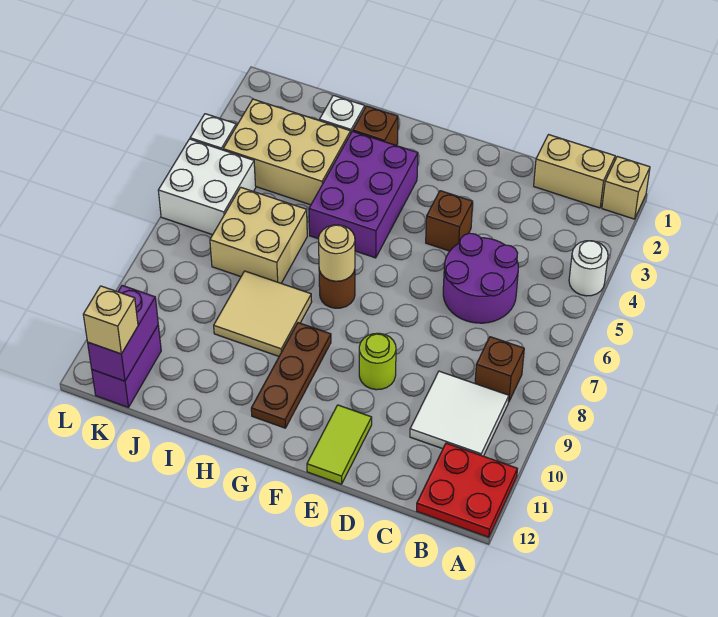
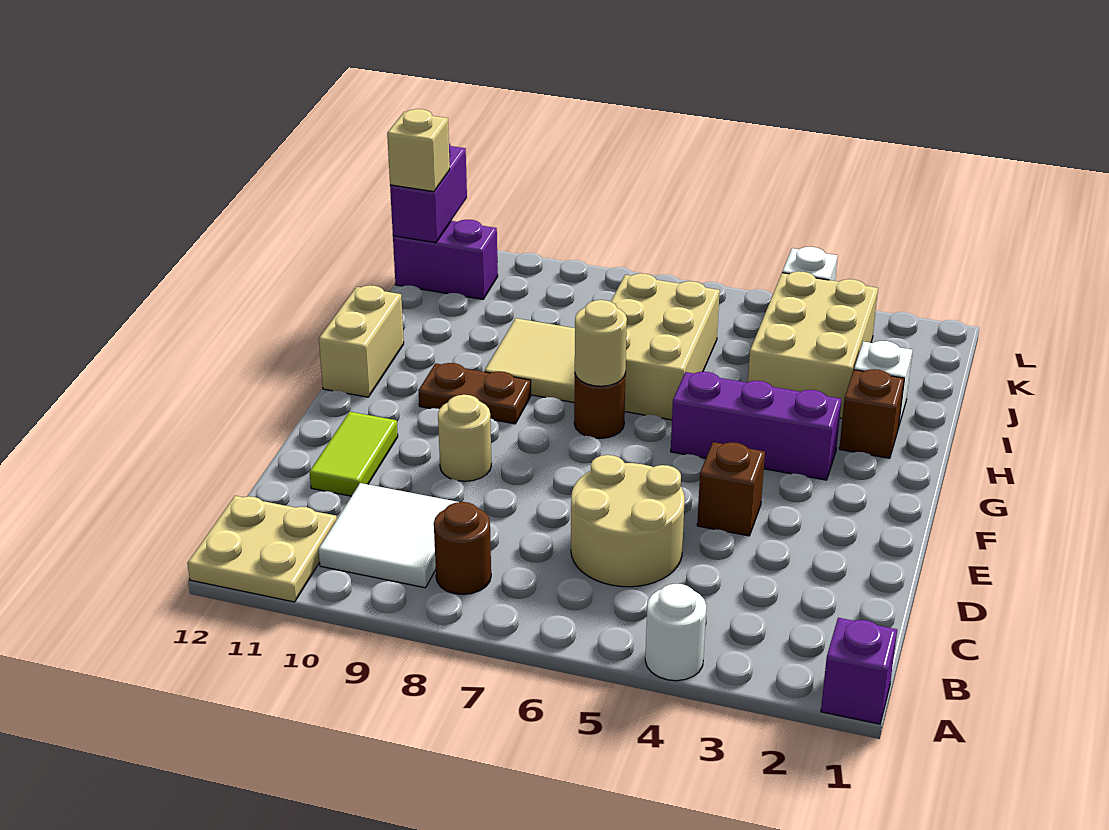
tan brick A1 level 1 -> purple brick A1 level 1
red plate A11:B12 level 1 -> tan plate A11:B12 level 1
tan brick B1:C1 level 1 -> tan brick G12:H12 level 1
brown brick B8 level 1 -> brown round brick B8 level 1
purple round brick C5:D6 level 1 -> tan round brick C5:D6 level 1
lime round brick E9 level 1 -> tan round brick E9 level 1
lime tile E11:E12 level 1 -> lime tile D11:E11 level 1
purple brick G3:H5 level 1 -> purple brick G3:G5 level 1
brown plate G9:G11 level 1 -> brown plate G9:G10 level 1
tan brick I6:J7 level 1 -> tan brick H6:J7 level 1
white brick K5:L6 level 1 -> none
purple brick K11:K12 level 2 -> purple brick K12:L12 level 2

